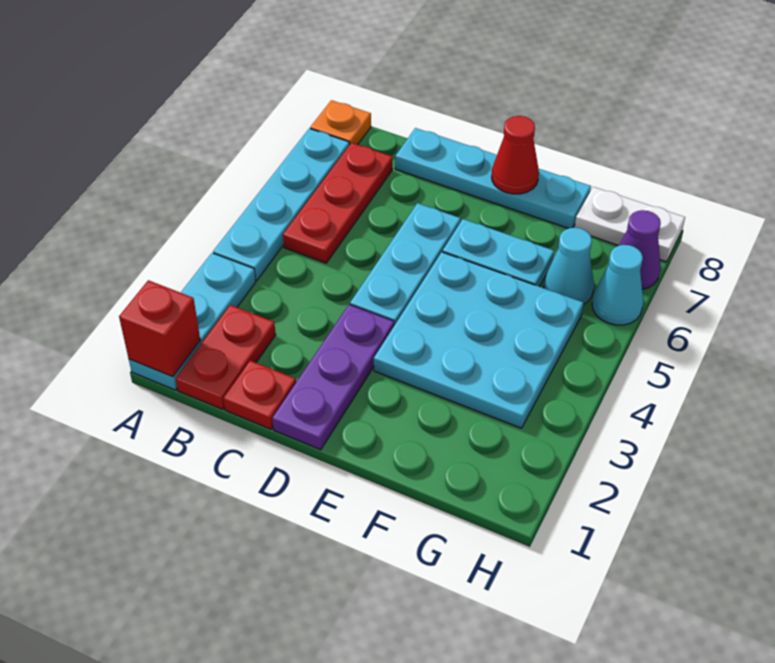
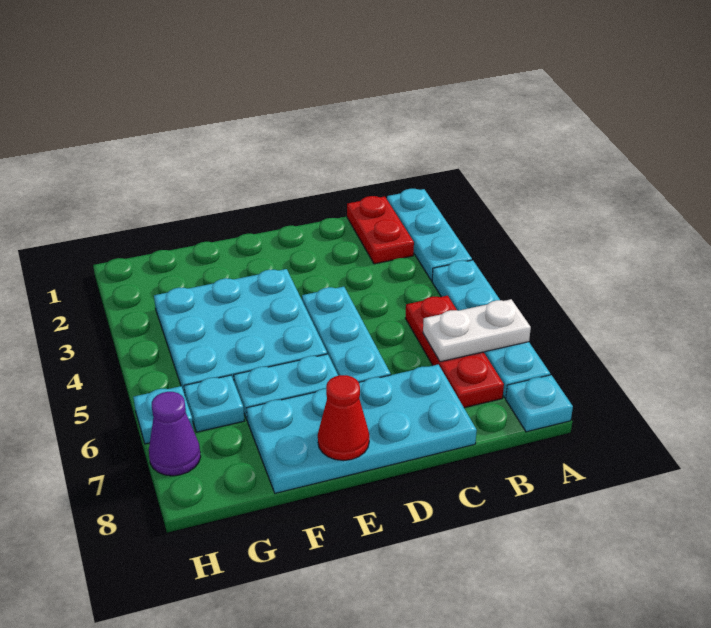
red brick A1 level 2 -> none
orange plate A8 level 1 -> cyan plate A8 level 1
red plate C1 level 1 -> none
cyan plate C8:F8 level 1 -> cyan plate C7:F8 level 1
purple plate D1:D3 level 1 -> none
cyan cone G6 level 1 -> cyan plate G6 level 1
white plate G8:H8 level 1 -> white plate A6:B6 level 2
cyan cone H6 level 1 -> cyan plate H6 level 1

